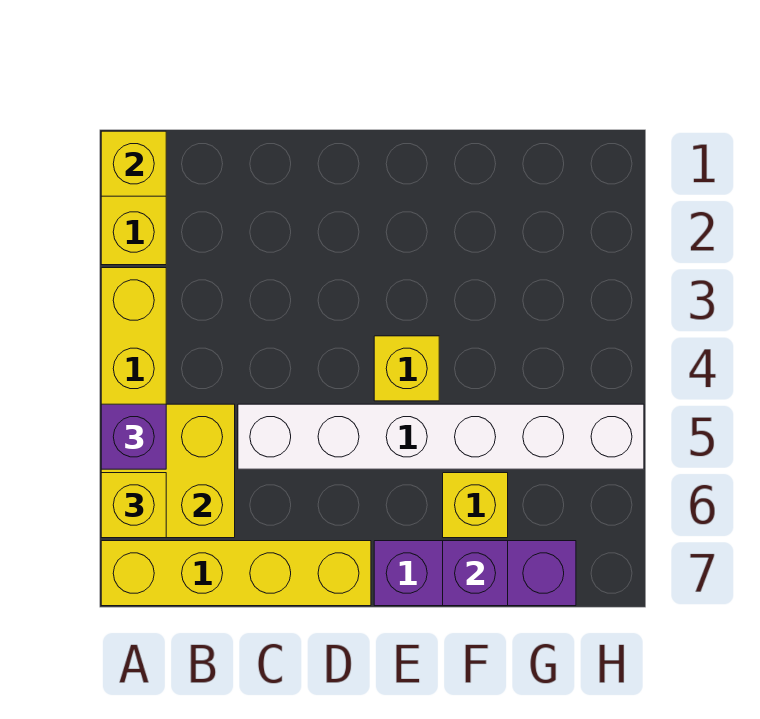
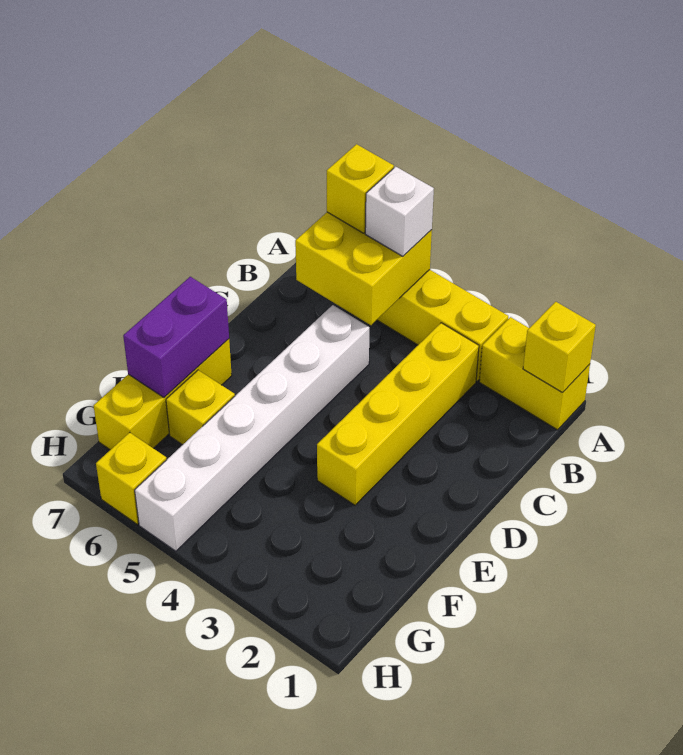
purple brick A5 level 3 -> white brick A5 level 3
yellow brick A7:D7 level 1 -> yellow brick B3:E3 level 1
yellow brick E4 level 1 -> yellow brick H6 level 1
purple brick E7:G7 level 1 -> yellow brick E7:G7 level 1
purple brick F7 level 2 -> purple brick E7:F7 level 2

